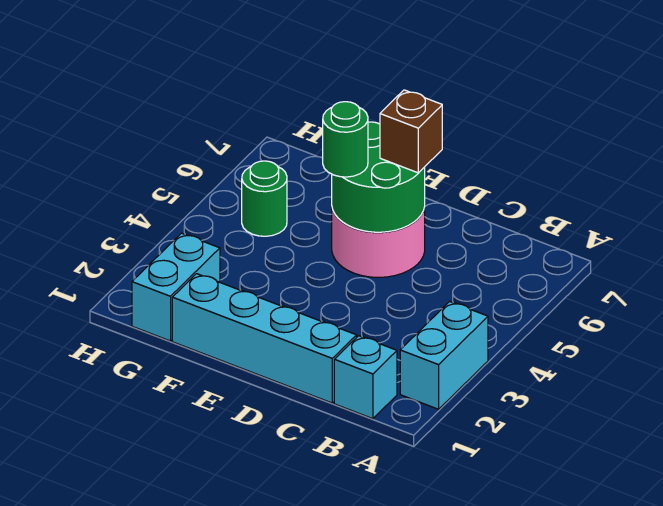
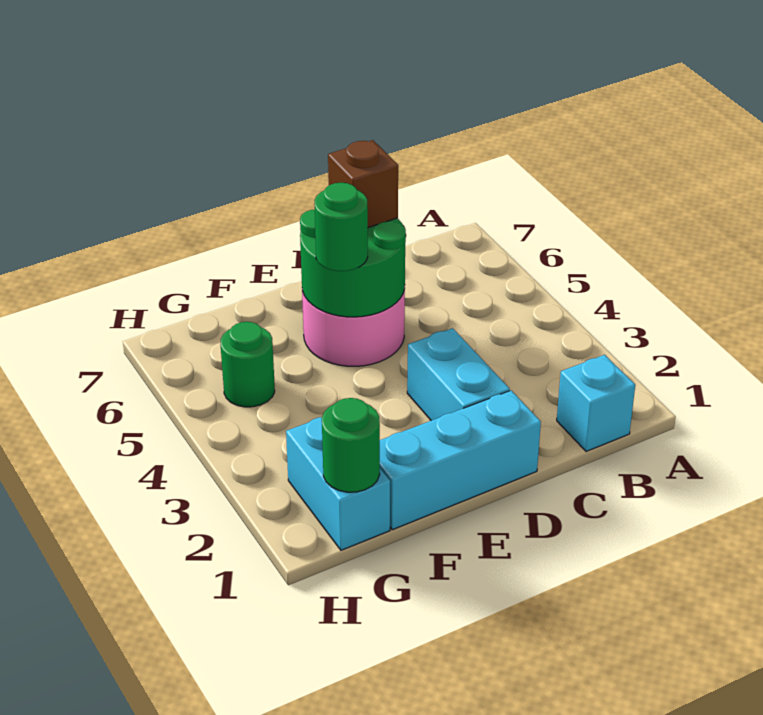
cyan brick A2:A3 level 1 -> cyan brick D2:D3 level 1
cyan brick C1:F1 level 1 -> cyan brick D1:F1 level 1
none -> green round brick G1 level 2

